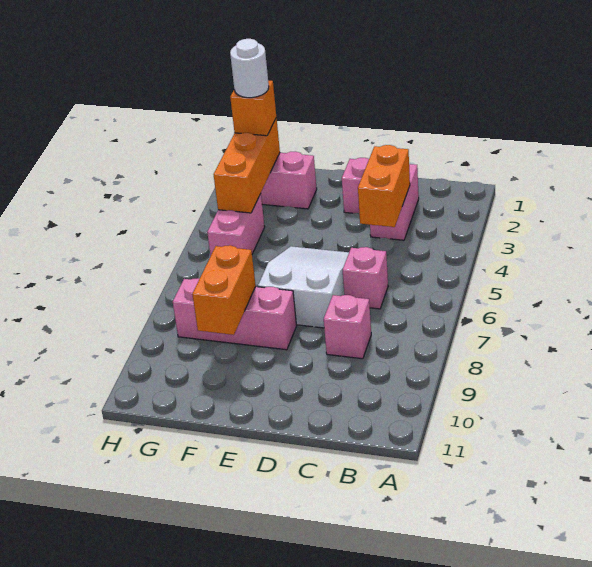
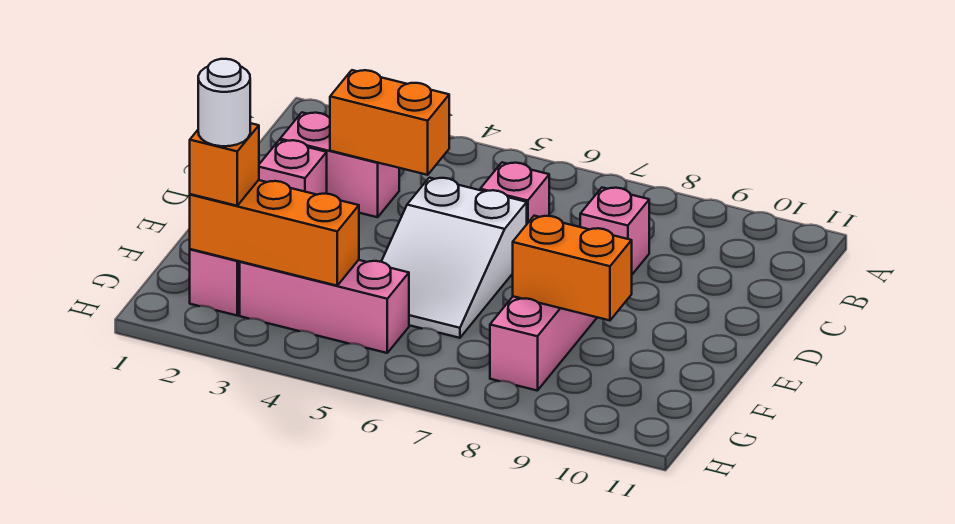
white slope D5:E7 level 1 top 7 -> white slope D5:F6 level 1 top D
pink brick G4:G5 level 1 -> pink brick G3:G5 level 1

